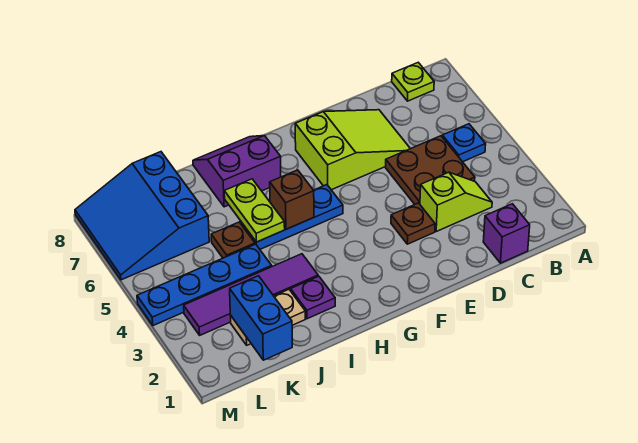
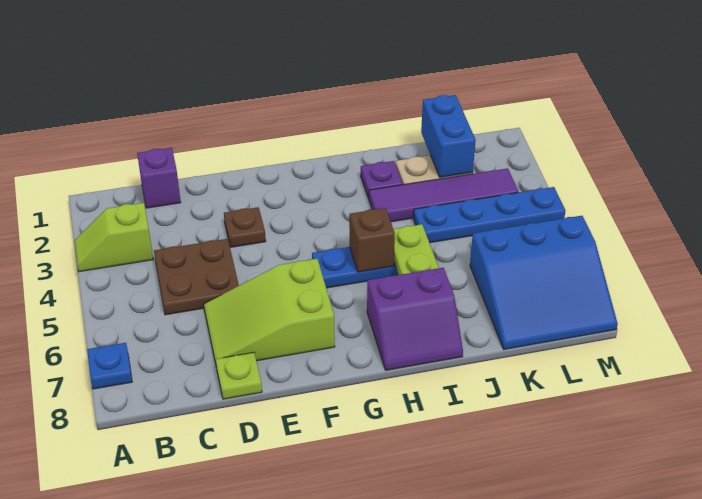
blue plate B5 level 1 -> blue plate A7 level 1
lime plate B8 level 1 -> lime plate D8 level 1
lime slope C3:D3 level 1 top D -> lime slope A3:B3 level 1 top B
brown plate J5 level 1 -> none
blue slope K6:M8 level 1 top K -> blue slope K6:M8 level 1 top 6

